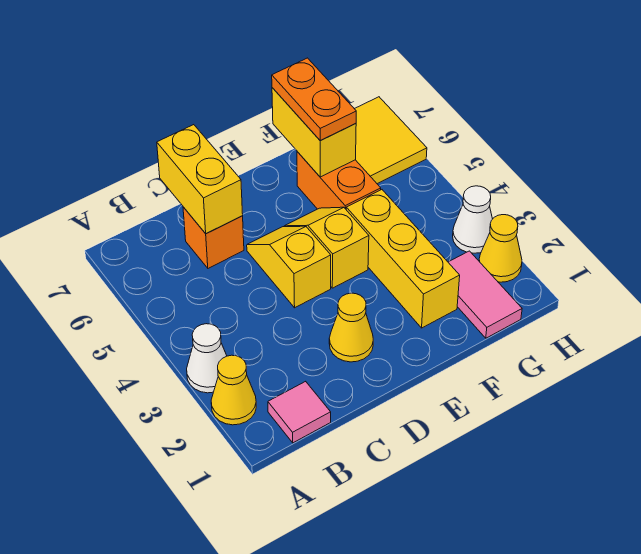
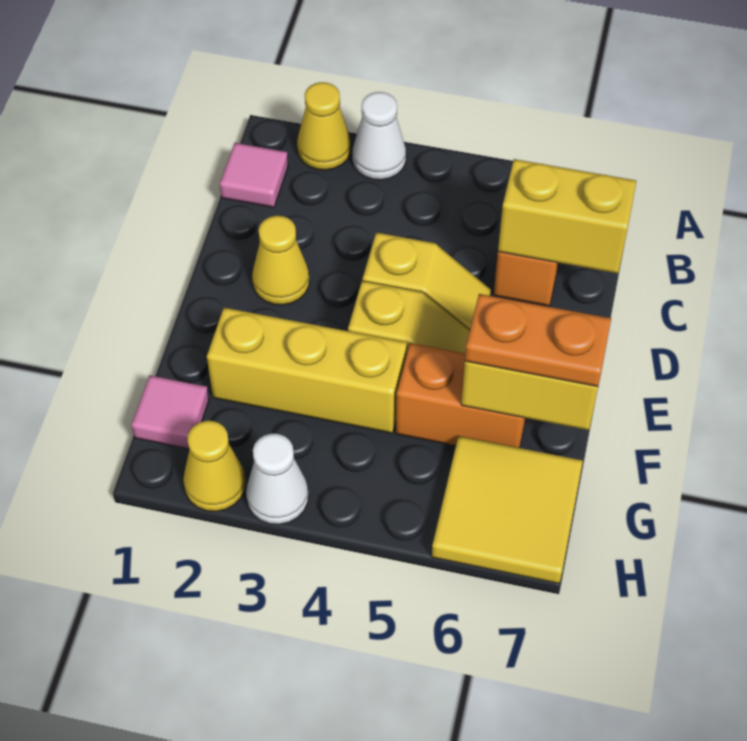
pink tile G1:G2 level 1 -> pink tile G1 level 1

